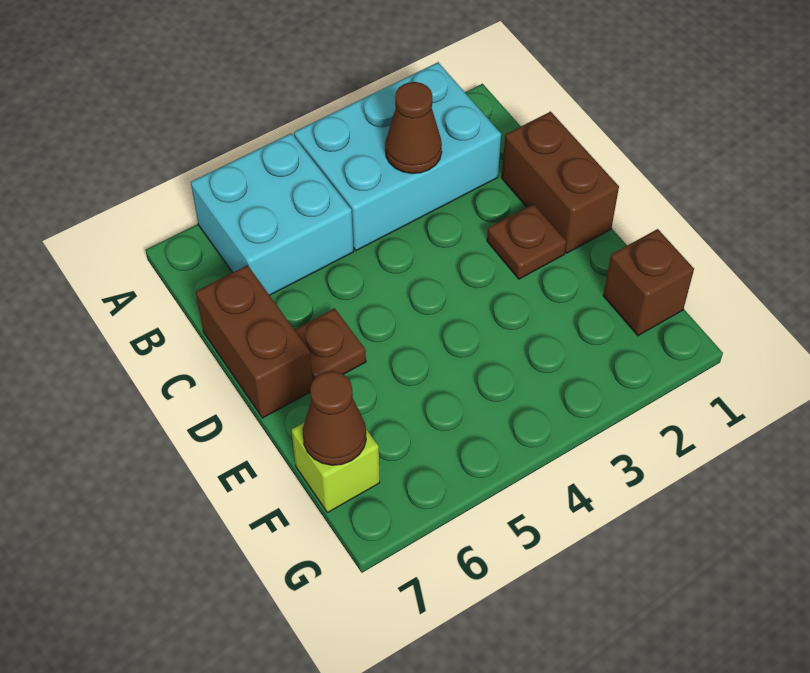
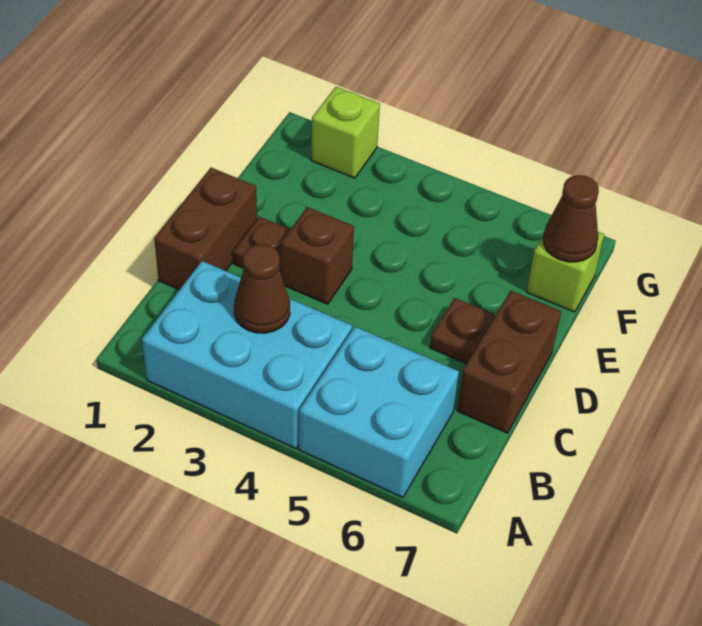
brown brick F1 level 1 -> brown brick D3 level 1
none -> lime brick G2 level 1

